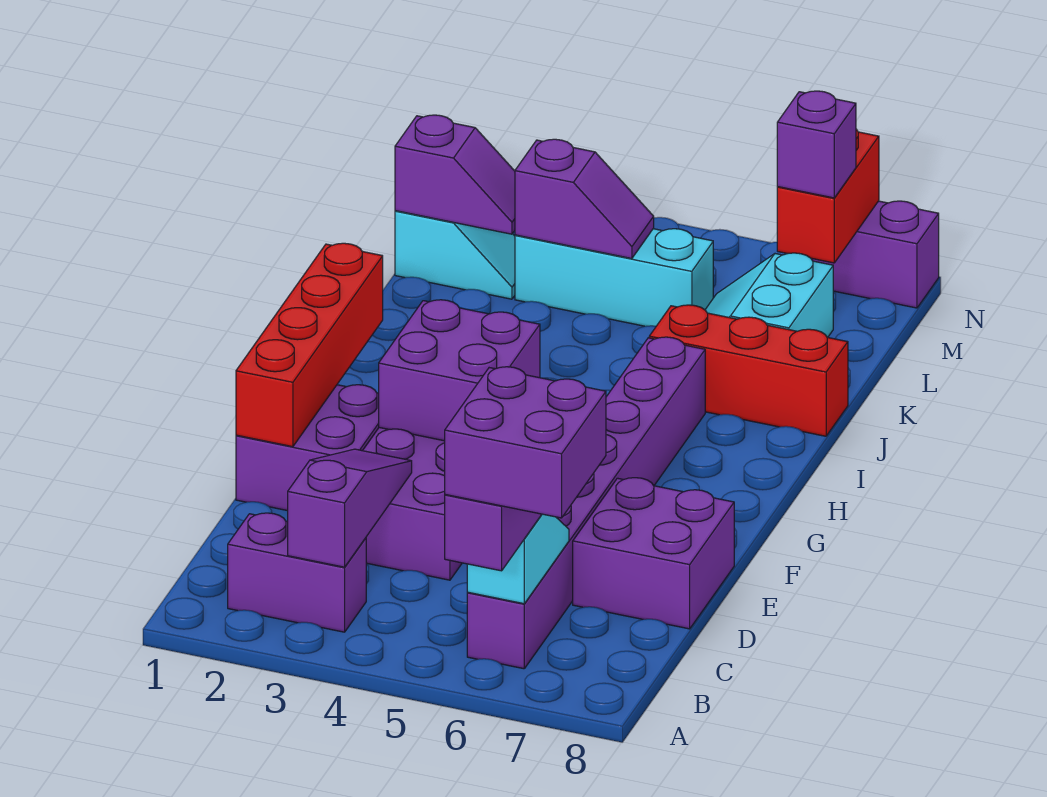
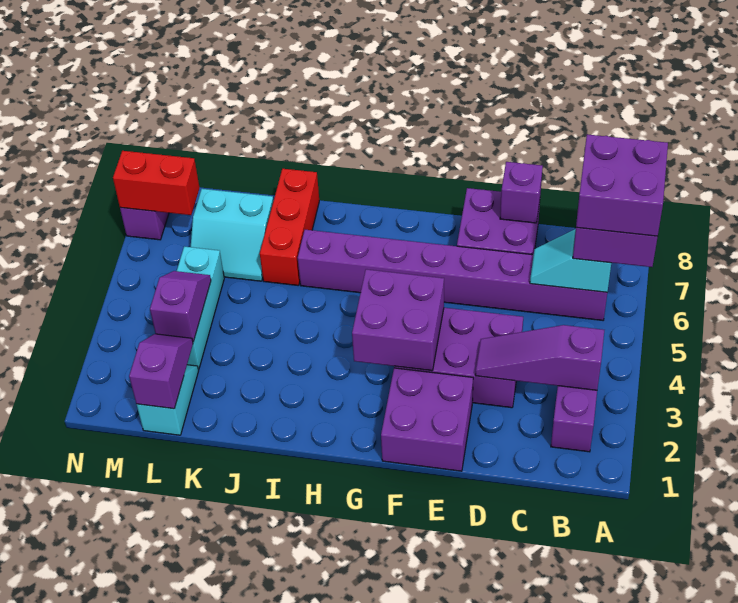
red brick E1:H1 level 2 -> none
purple brick M7 level 3 -> purple brick D8 level 2

